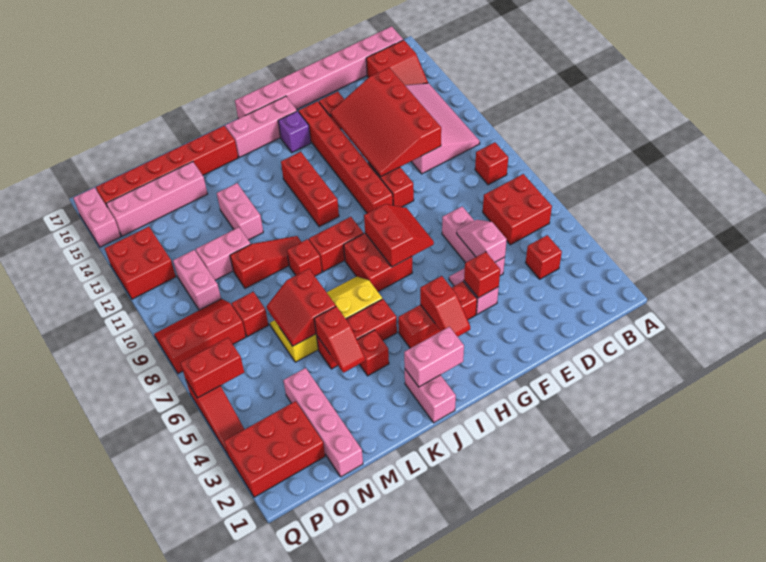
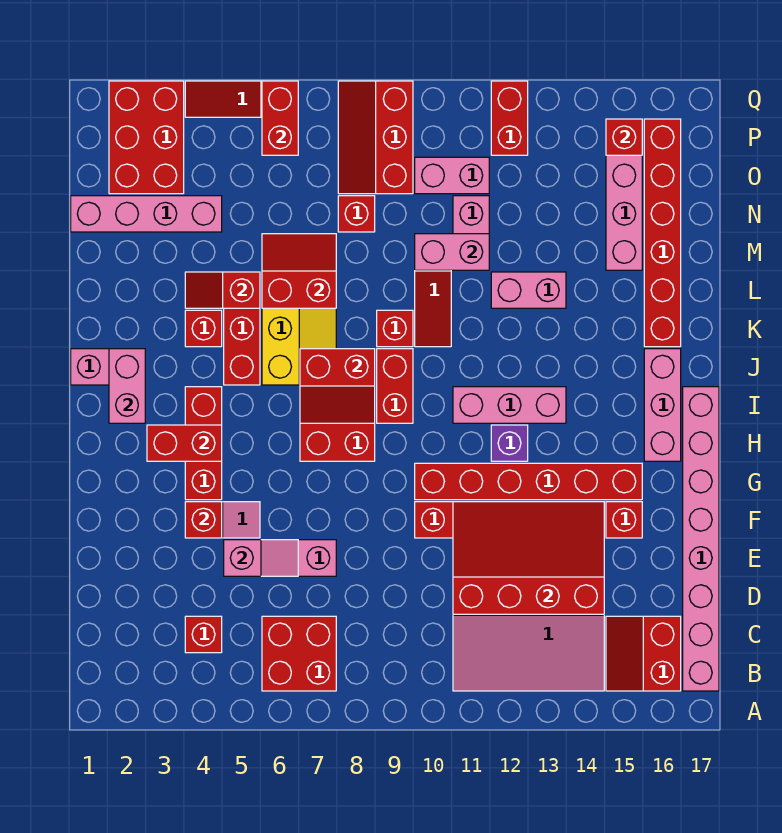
red brick B9 level 1 -> red brick P15 level 2
red slope G7:H8 level 2 top H -> red slope I7:J8 level 2 top J
red slope H3:H4 level 2 top 4 -> red brick H3:H4 level 2
purple brick H15 level 1 -> purple brick H12 level 1
red brick I11:I13 level 1 -> pink brick I11:I13 level 1
red slope O8:Q9 level 1 top 8 -> red slope O8:Q9 level 1 top 9
red brick P12:Q13 level 1 -> red brick P12:Q12 level 1
pink brick Q15:Q16 level 1 -> pink brick M10:M11 level 2

